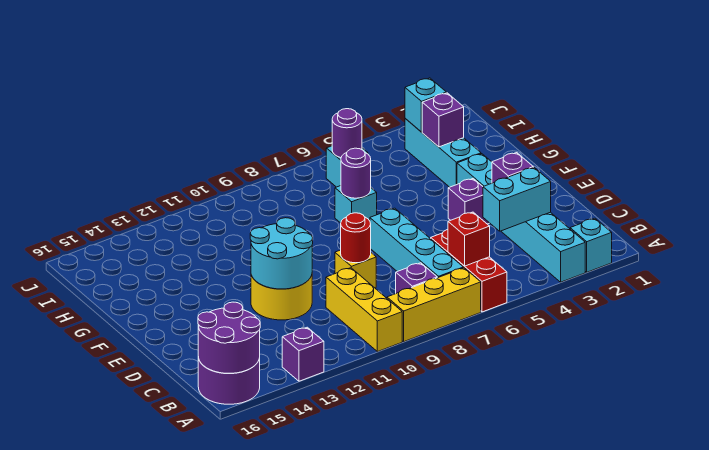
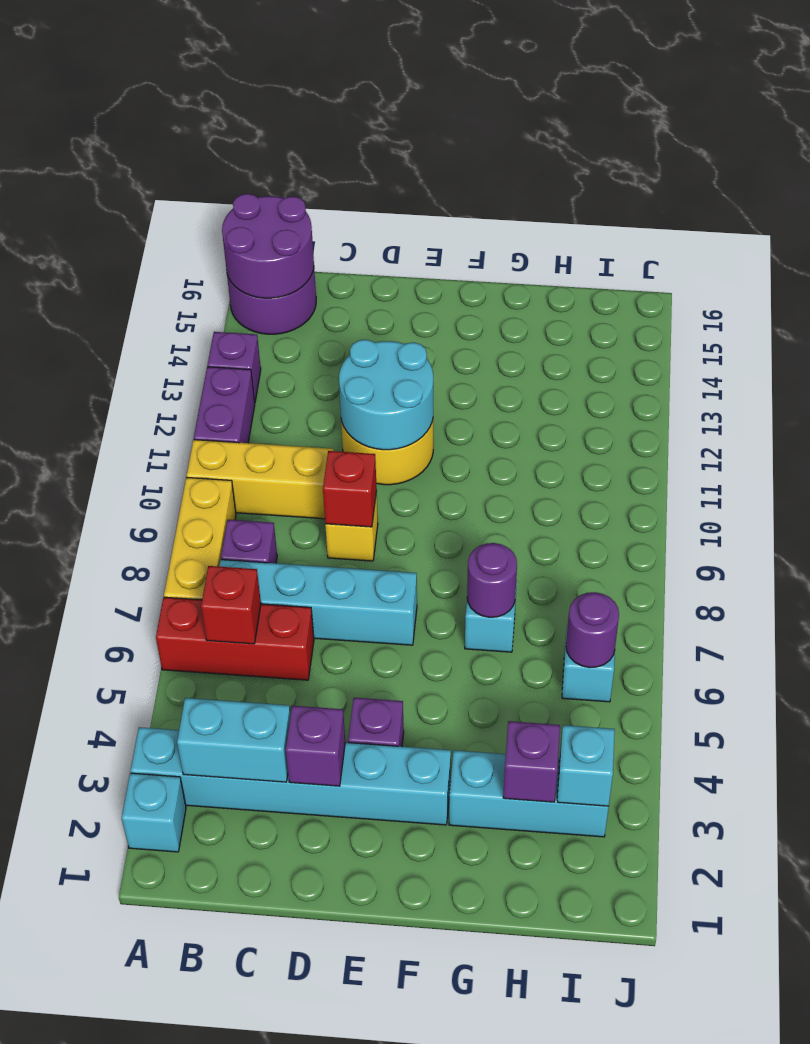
none -> purple brick A11:A12 level 1
cyan brick C3:C4 level 2 -> cyan brick B3:C3 level 2
red round brick D9 level 2 -> red brick D9 level 2

